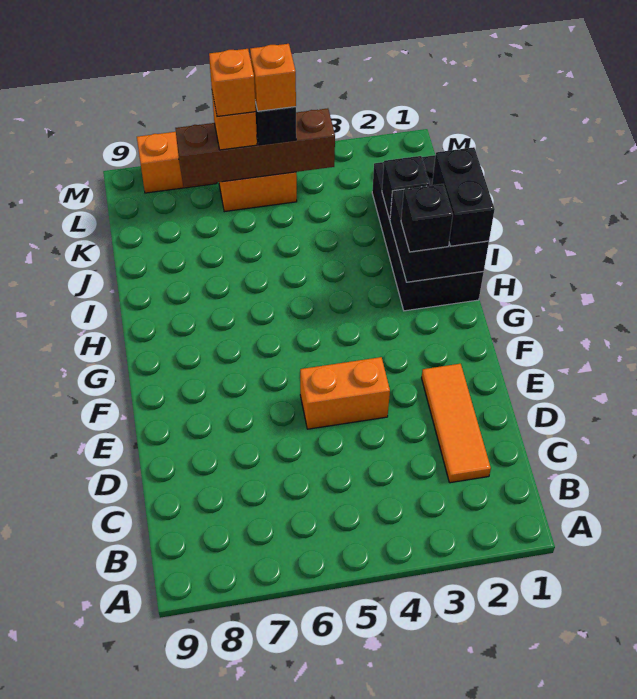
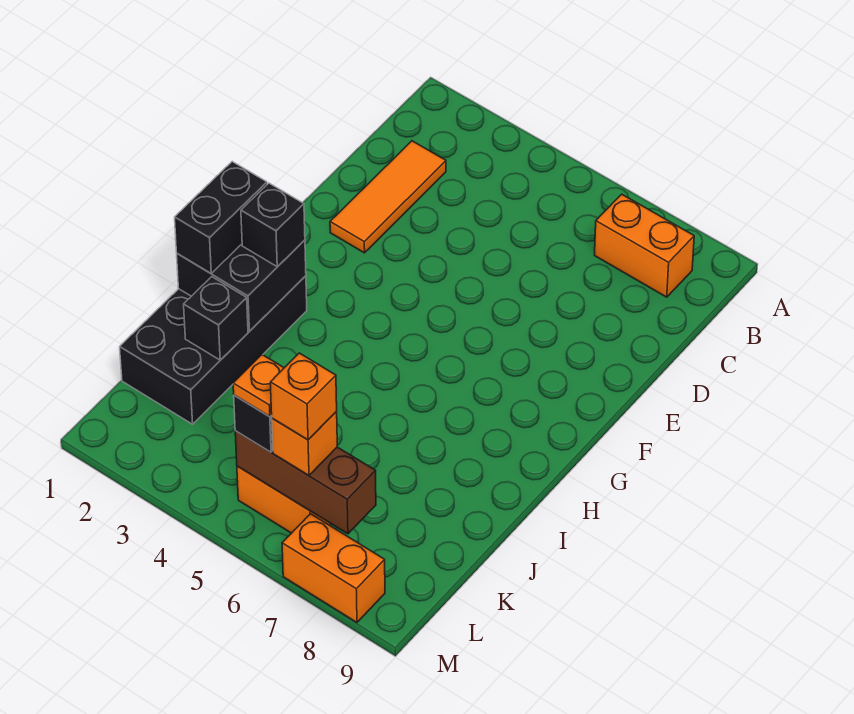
orange brick E4:E5 level 1 -> orange brick B7:B8 level 1
brown brick L4:L7 level 2 -> brown brick L5:L7 level 2
orange brick L5 level 4 -> orange plate L5 level 4

